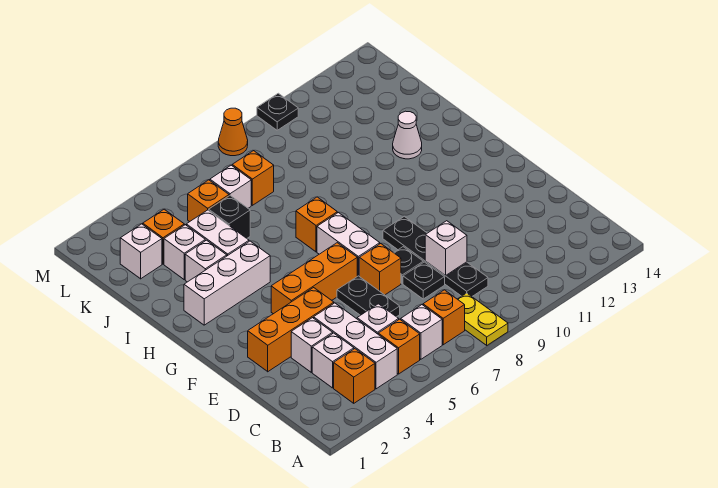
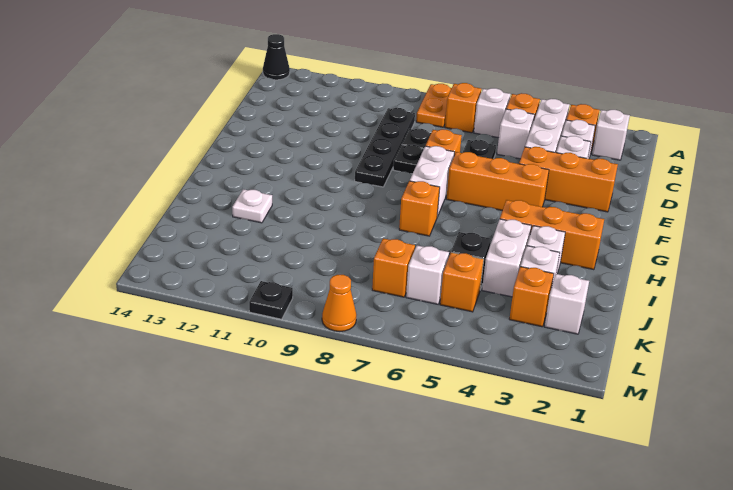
yellow plate A8:B8 level 1 -> orange plate A8:B8 level 1
none -> black cone A14 level 1
white brick D9 level 2 -> white brick B2 level 1
white brick H2:H4 level 1 -> orange brick H2:H4 level 1
white cone I12 level 1 -> white plate I12 level 1

